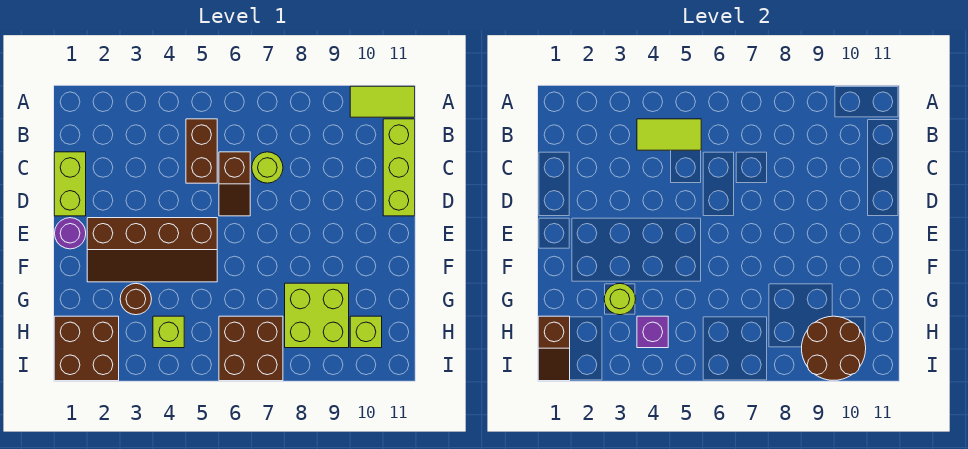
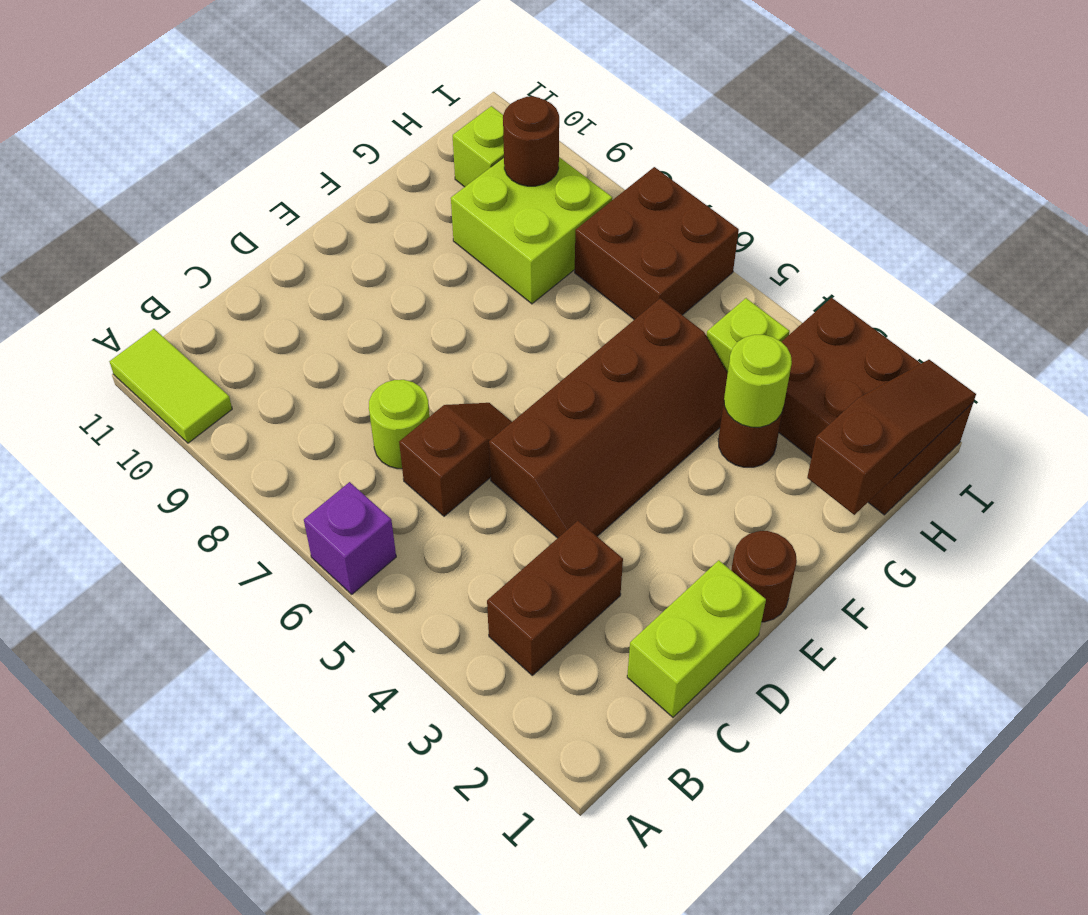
lime tile B4:B5 level 2 -> none
brown brick B5:C5 level 1 -> brown brick B3:C3 level 1
lime brick B11:D11 level 1 -> none
purple round brick E1 level 1 -> brown round brick E1 level 1
brown slope E2:F5 level 1 top E -> brown slope D4:G5 level 1 top 5
brown brick H1:I2 level 1 -> brown brick H1:I3 level 1
brown slope H1:I1 level 2 top H -> brown slope G1:I1 level 2 top G
purple brick H4 level 2 -> purple brick A6 level 1
brown round brick H9:I10 level 2 -> brown round brick H9 level 2

